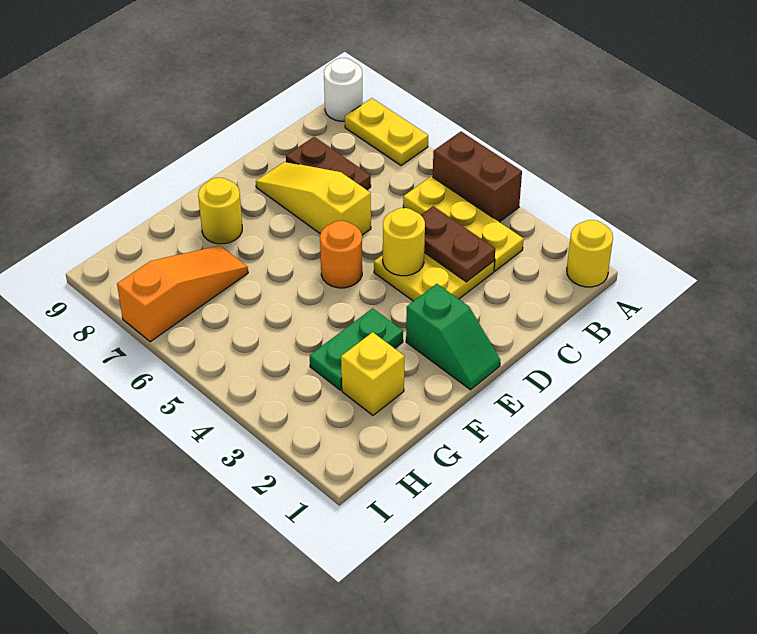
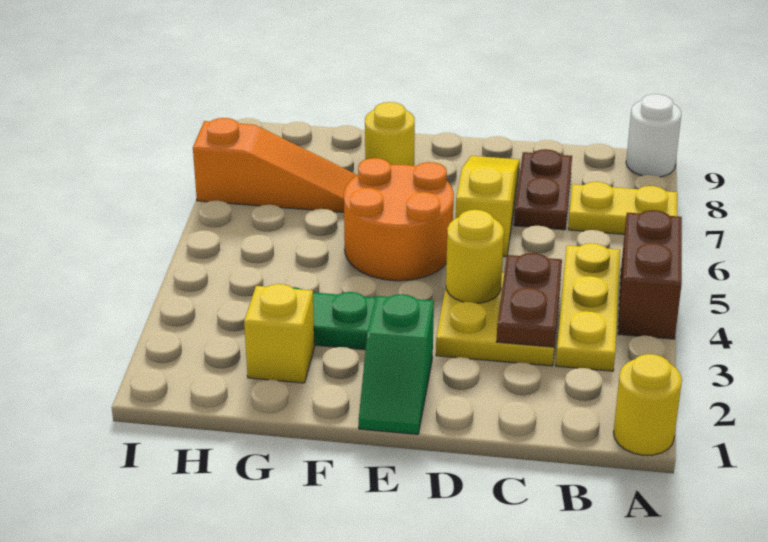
yellow plate A7:A8 level 1 -> yellow plate A7:B7 level 1
orange round brick E5 level 1 -> orange round brick E5:F6 level 1

